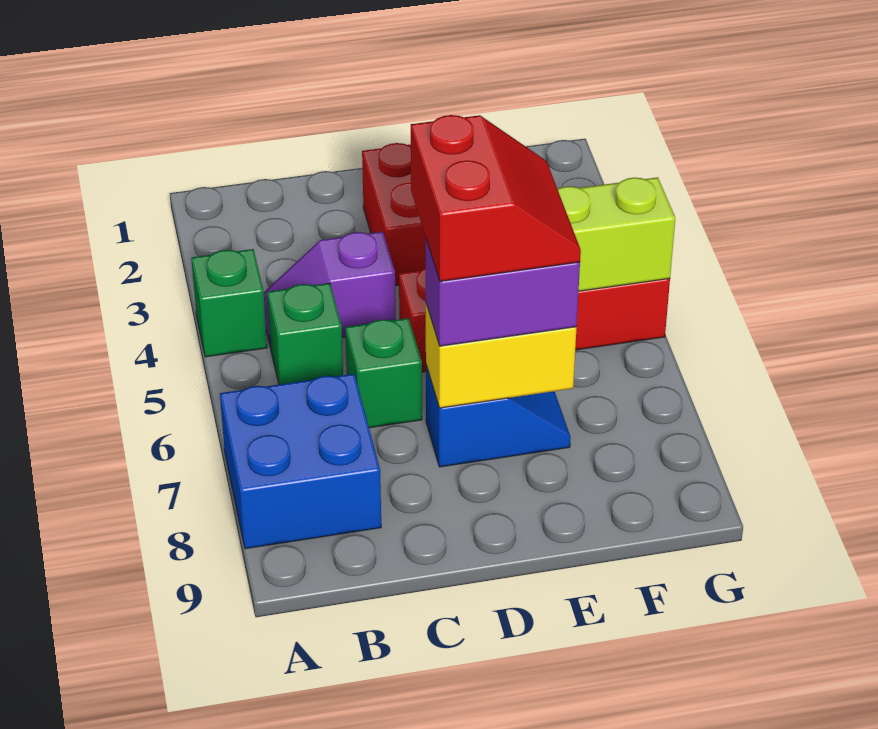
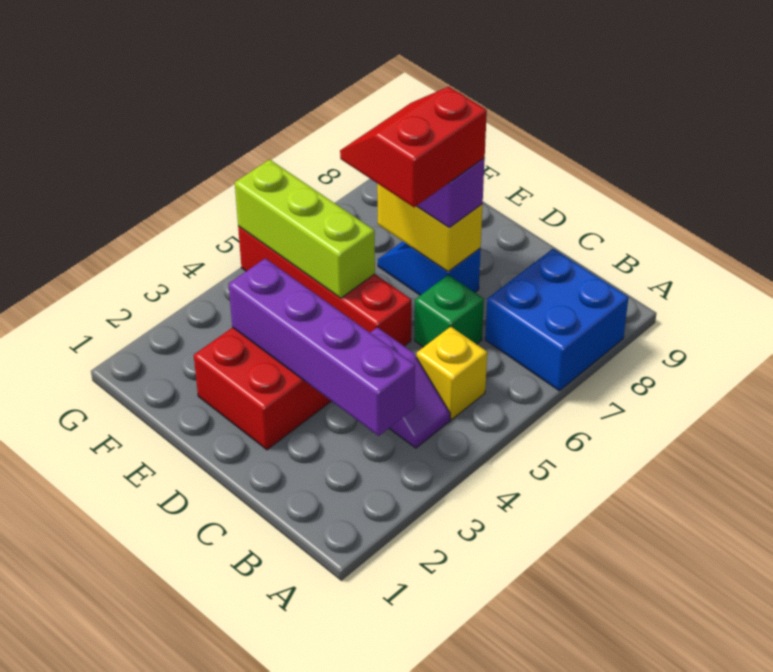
green brick A4 level 1 -> none
none -> purple brick B3:E3 level 2
green brick B5 level 1 -> yellow brick B5 level 1

